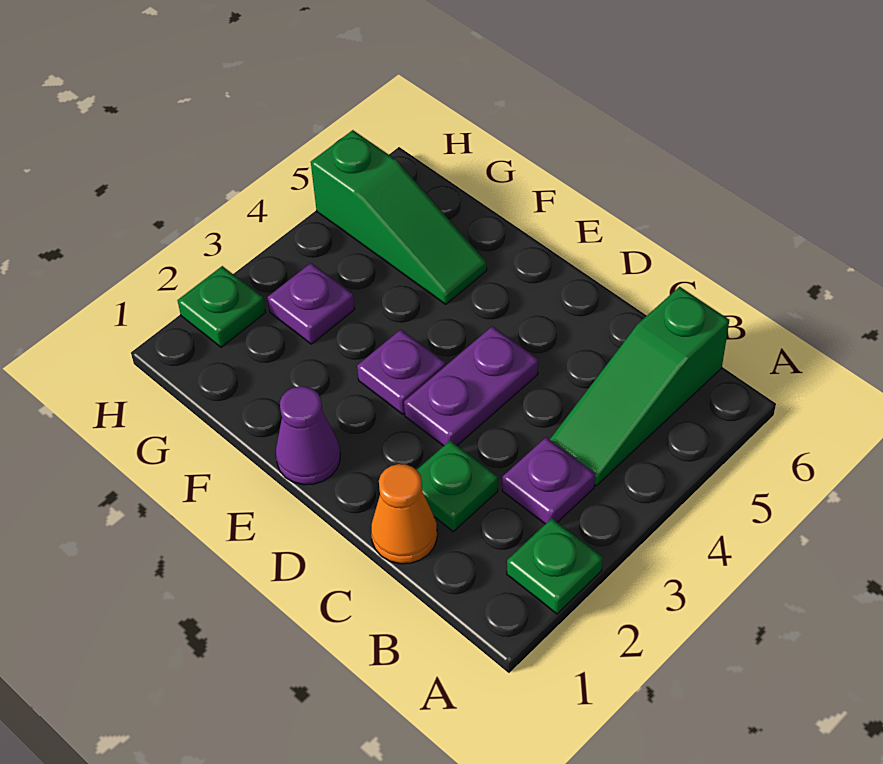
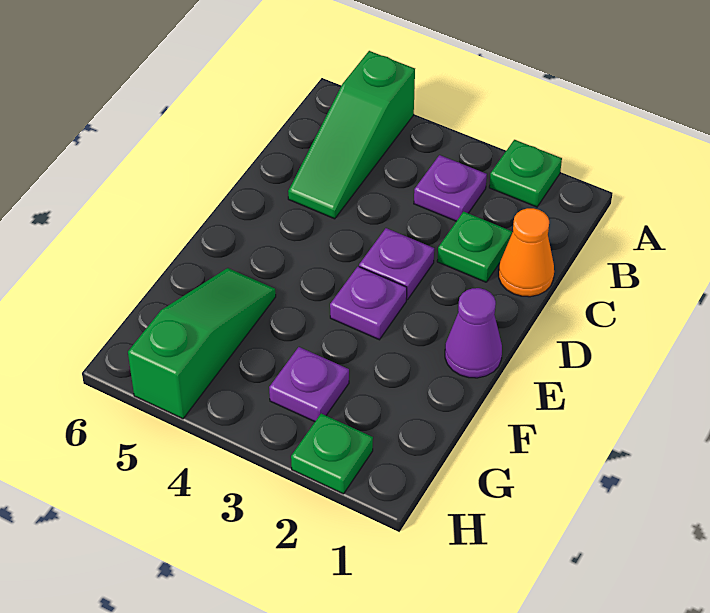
green slope B4:B6 level 1 top 6 -> green slope A5:C5 level 1 top A
purple plate D3:D4 level 1 -> purple plate D3 level 1

